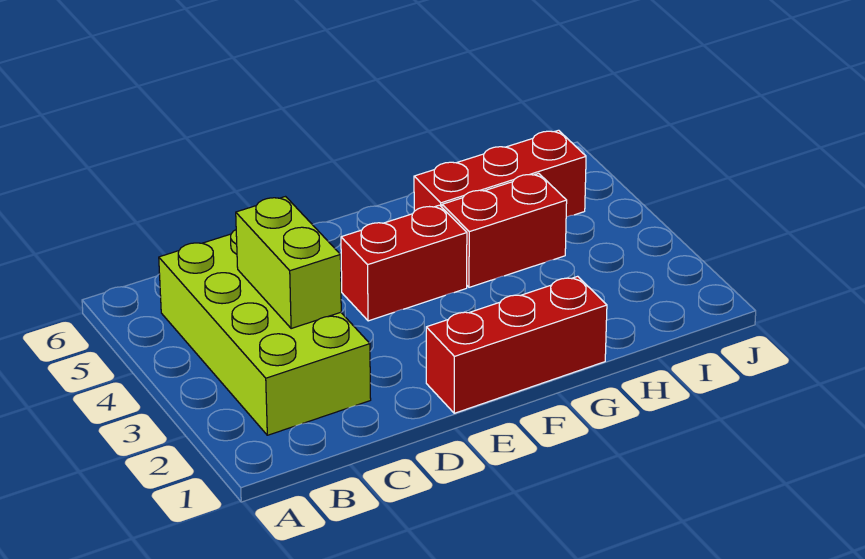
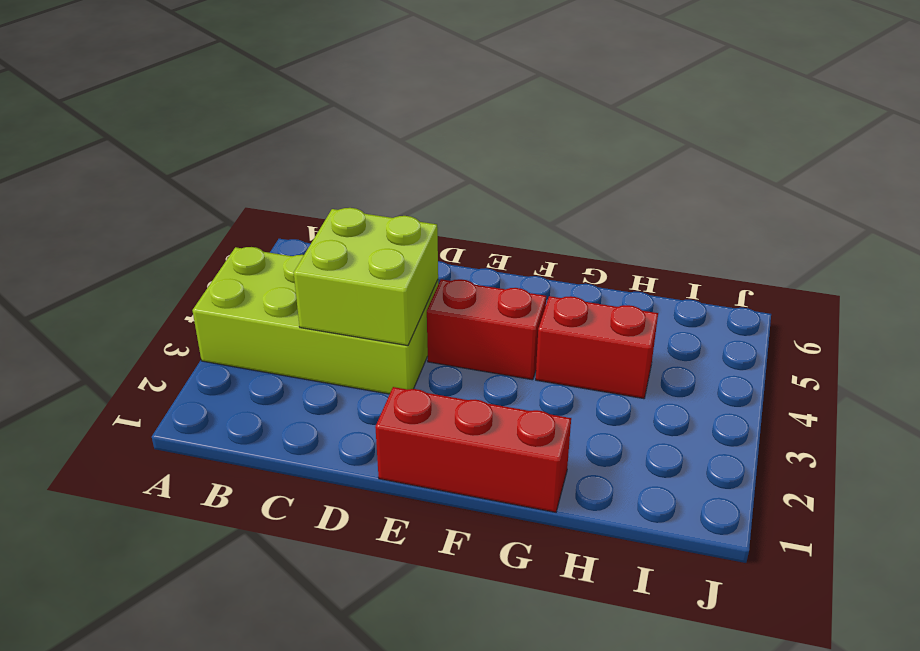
lime brick B2:C5 level 1 -> lime brick A3:D4 level 1
lime brick C3:C4 level 2 -> lime brick C3:D4 level 2
red brick G5:I5 level 1 -> none

